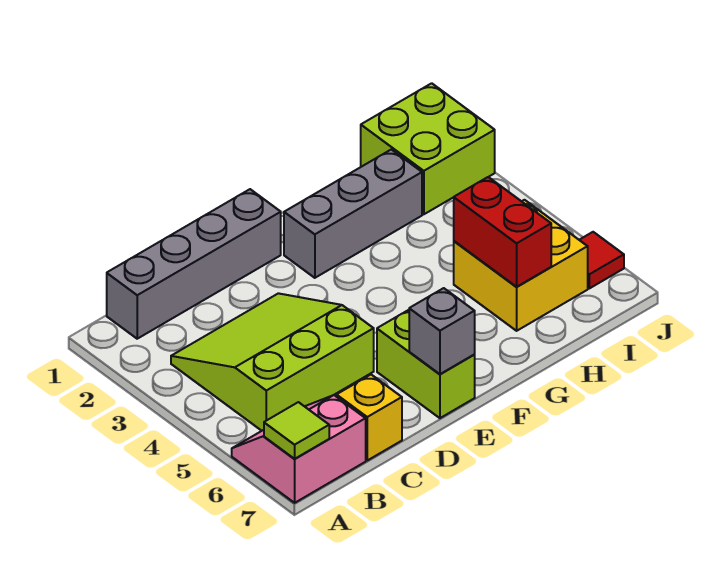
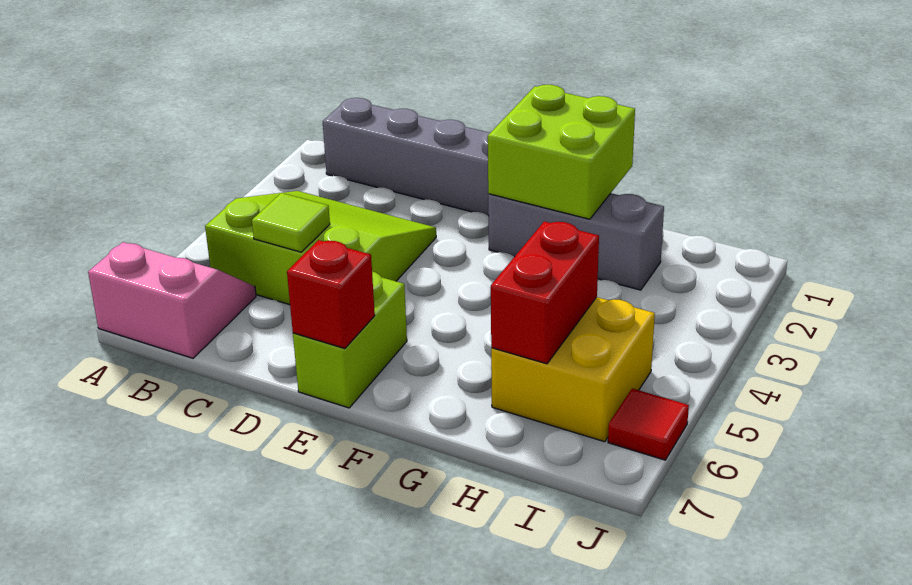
lime tile A7 level 2 -> lime tile C5 level 2
yellow brick C7 level 1 -> none
grey brick E7 level 2 -> red brick E7 level 2
lime brick I1:J2 level 1 -> lime brick F1:G2 level 2

